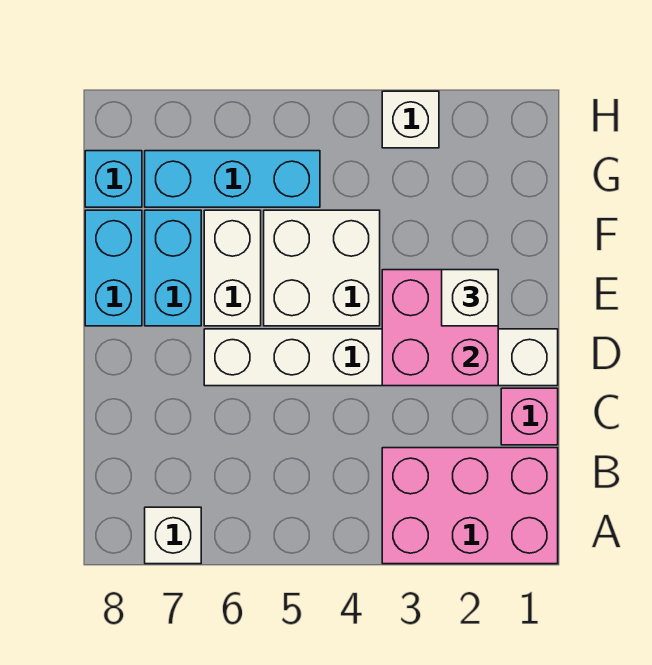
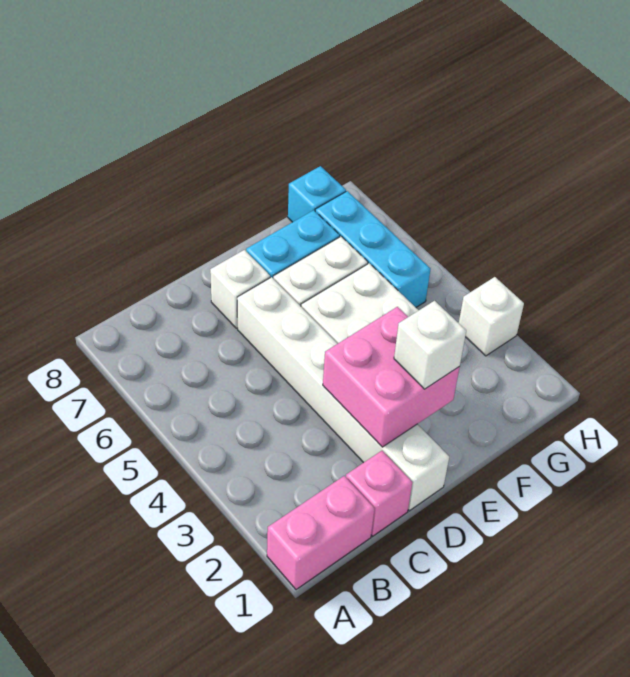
pink brick A1:B3 level 1 -> pink brick A1:B1 level 1
white brick A7 level 1 -> white brick D7 level 1
cyan brick E8:F8 level 1 -> none

